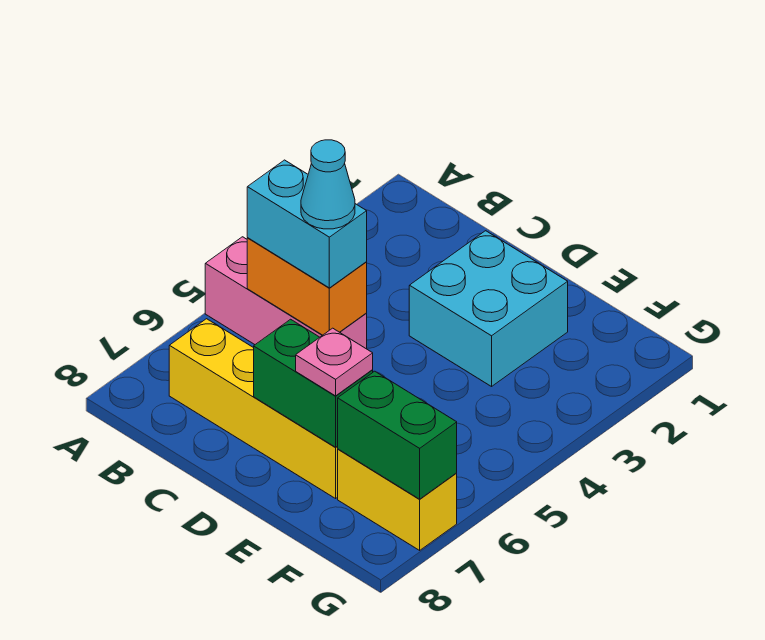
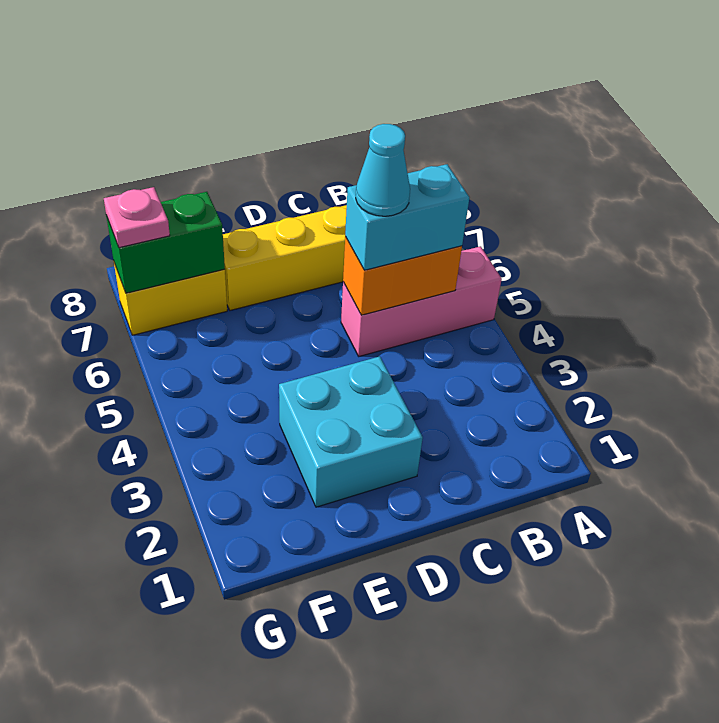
green brick D7:E7 level 2 -> none
pink plate E7 level 3 -> pink plate G7 level 3

